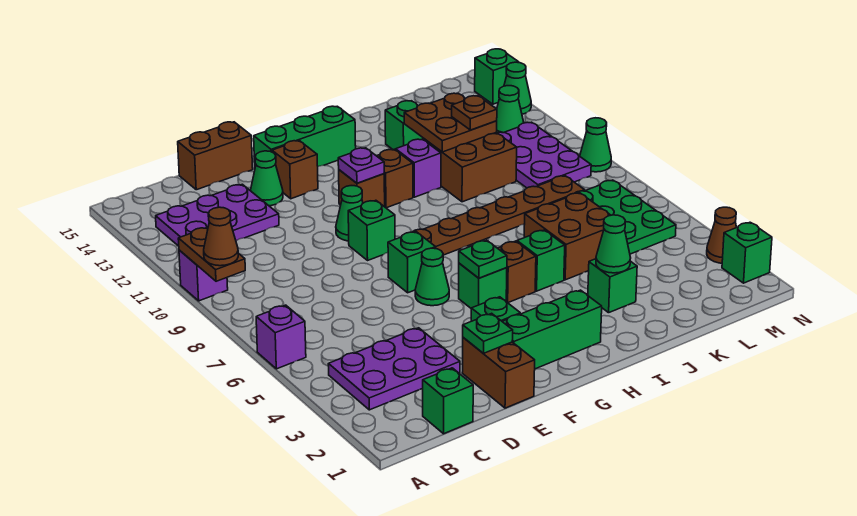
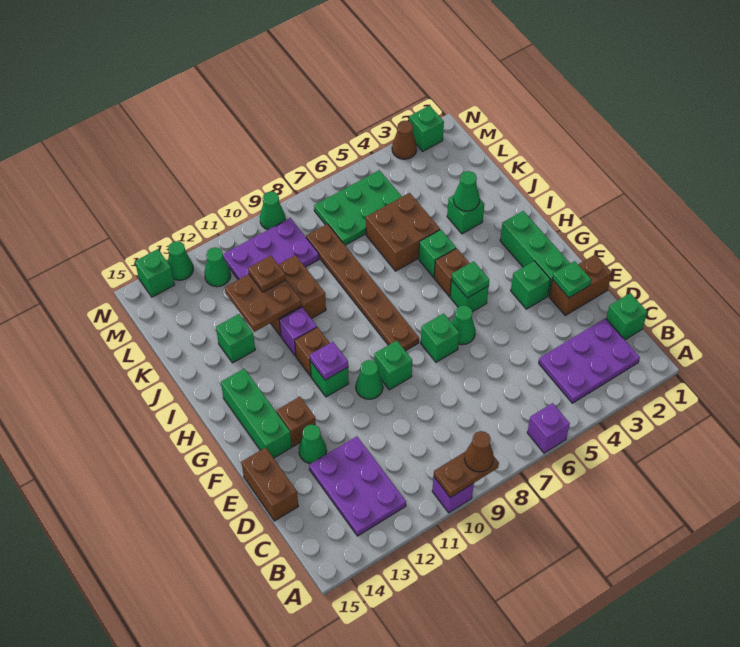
purple plate B3:D4 level 1 -> purple plate B2:C4 level 1
brown brick G11 level 1 -> green brick G11 level 1

